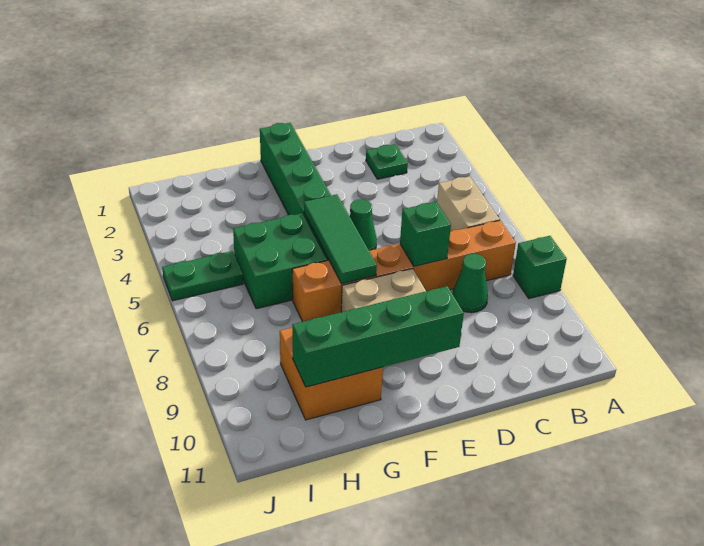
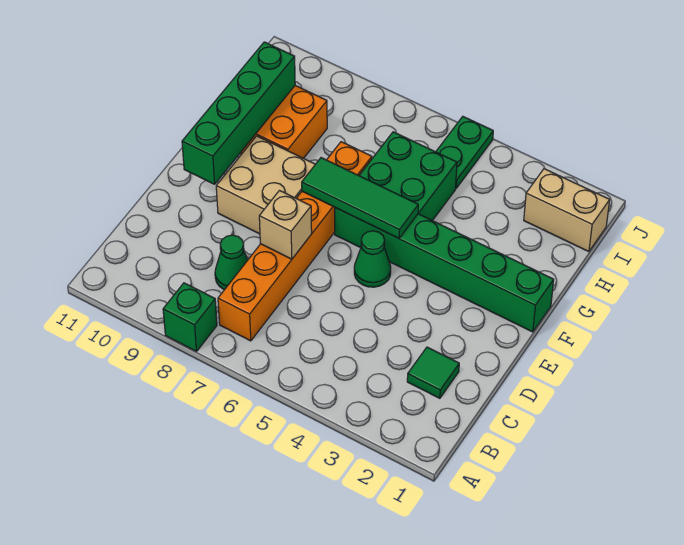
tan brick B5:B6 level 1 -> tan brick I1:I2 level 1
green plate C2 level 1 -> green tile C2 level 1
green brick D7 level 2 -> tan brick D7 level 2

